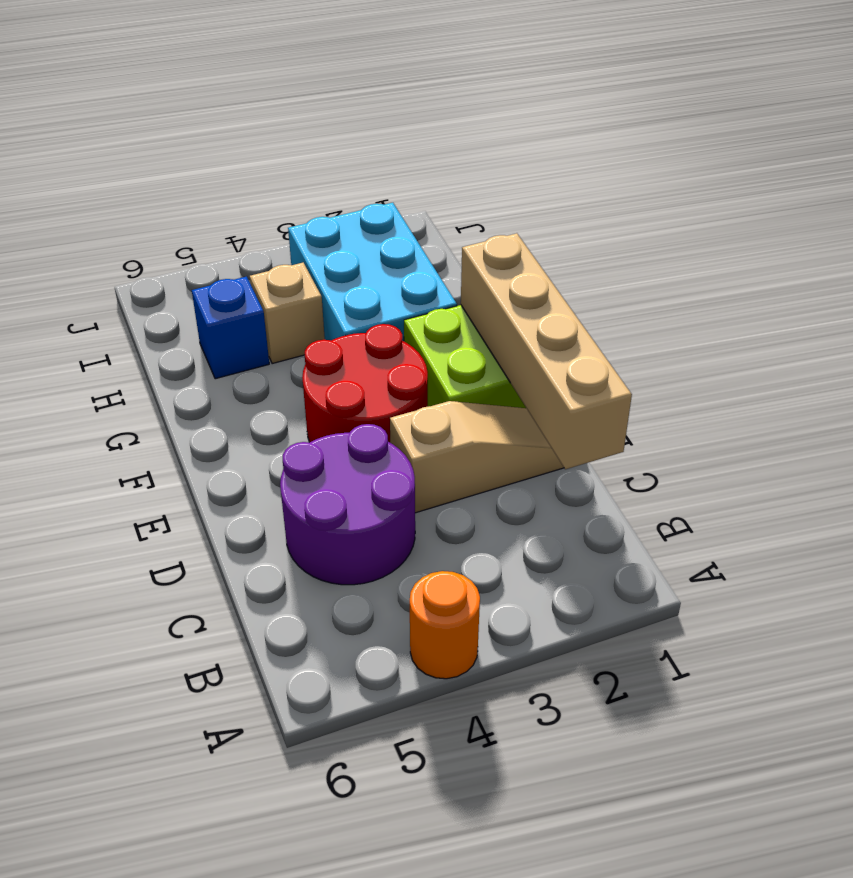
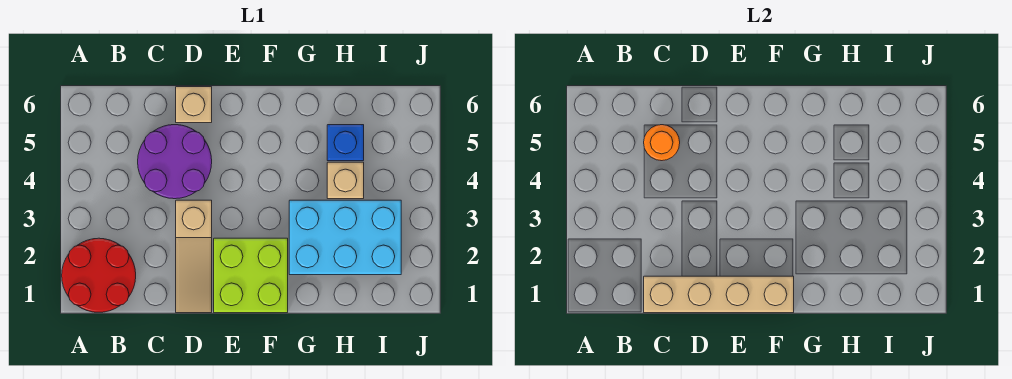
orange round brick A4 level 1 -> orange round brick C5 level 2
none -> tan brick D6 level 1
red round brick E3:F4 level 1 -> red round brick A1:B2 level 1

